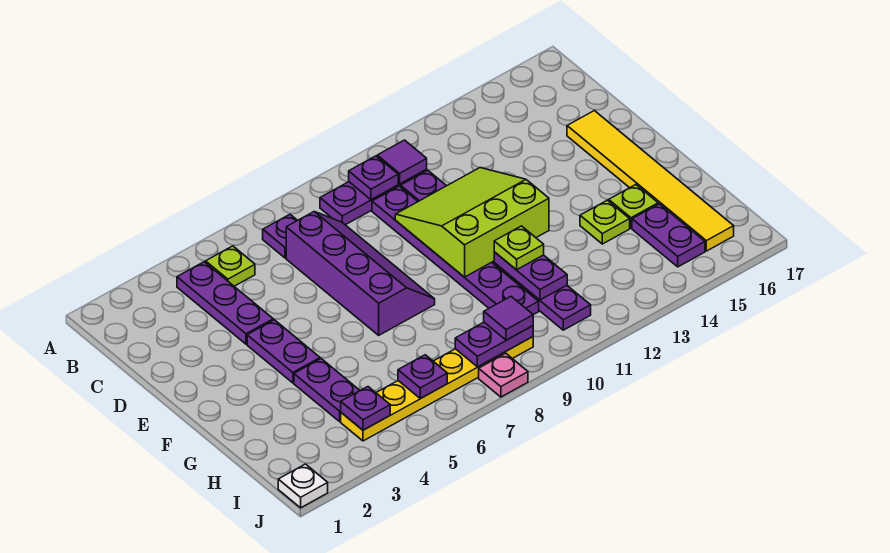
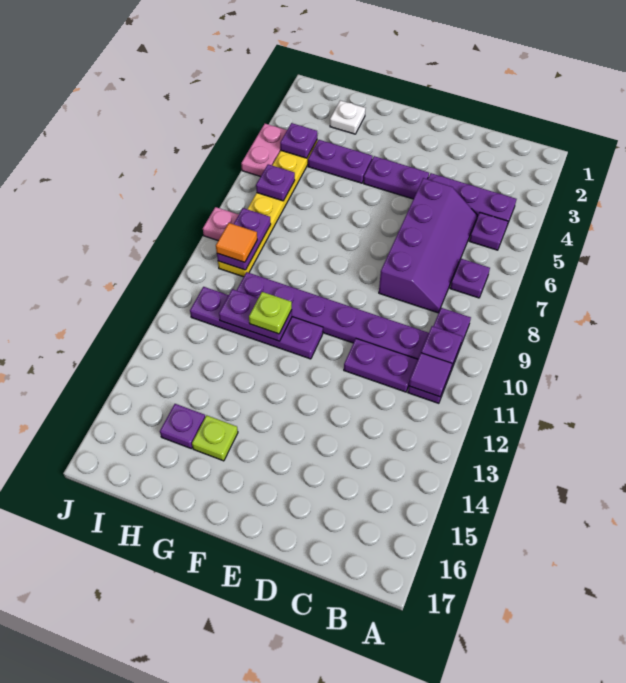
lime plate B5 level 1 -> purple plate B5 level 1
purple slope C7:F8 level 1 top 7 -> purple slope C5:D8 level 1 top D
lime slope D10:F12 level 2 top F -> none
yellow tile D16:I16 level 1 -> none
lime plate G14 level 1 -> none
purple plate H15:I15 level 1 -> purple plate H15 level 1
purple tile I9 level 3 -> orange tile I9 level 3
white plate J1 level 1 -> white plate H2 level 1
none -> pink plate J4:J5 level 1

